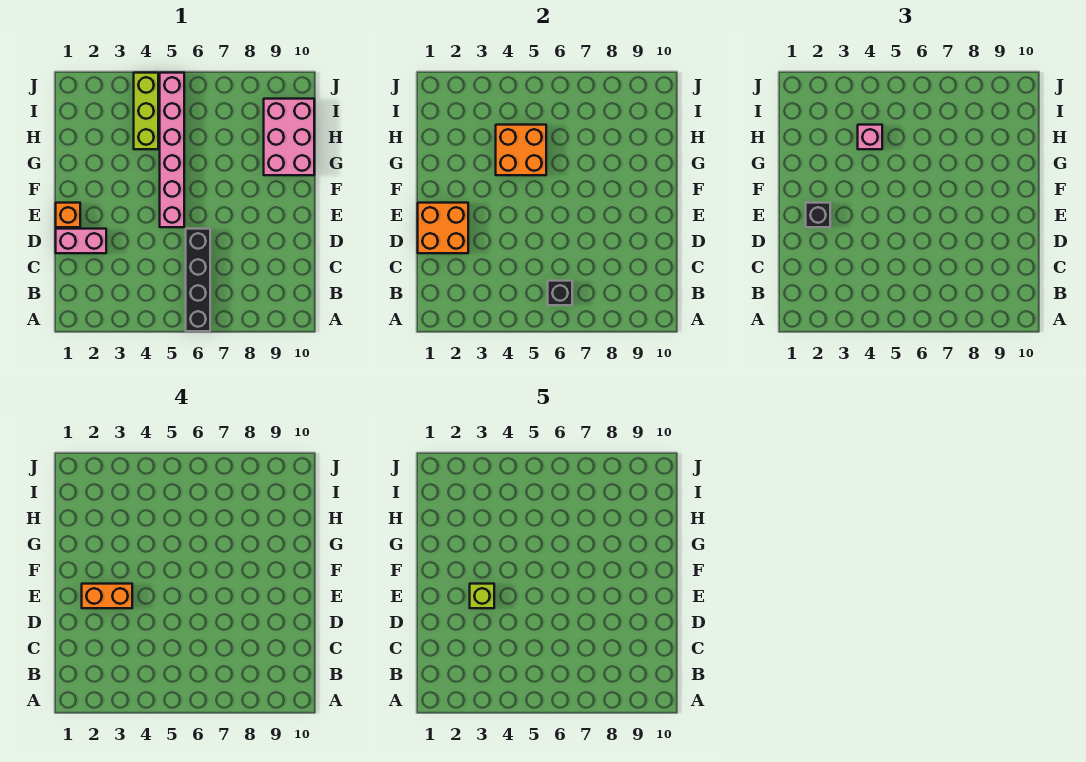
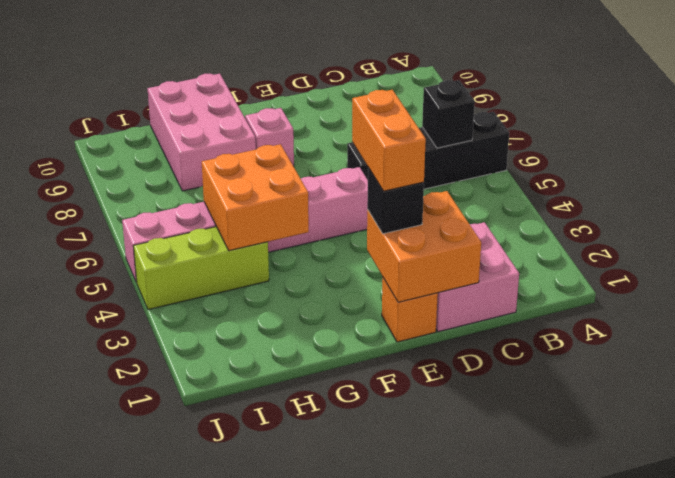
pink brick D1:D2 level 1 -> pink brick C1:D2 level 1
lime brick E3 level 5 -> none
pink brick G9:I10 level 1 -> pink brick G8:H10 level 1
pink brick H4 level 3 -> pink brick F8 level 1

